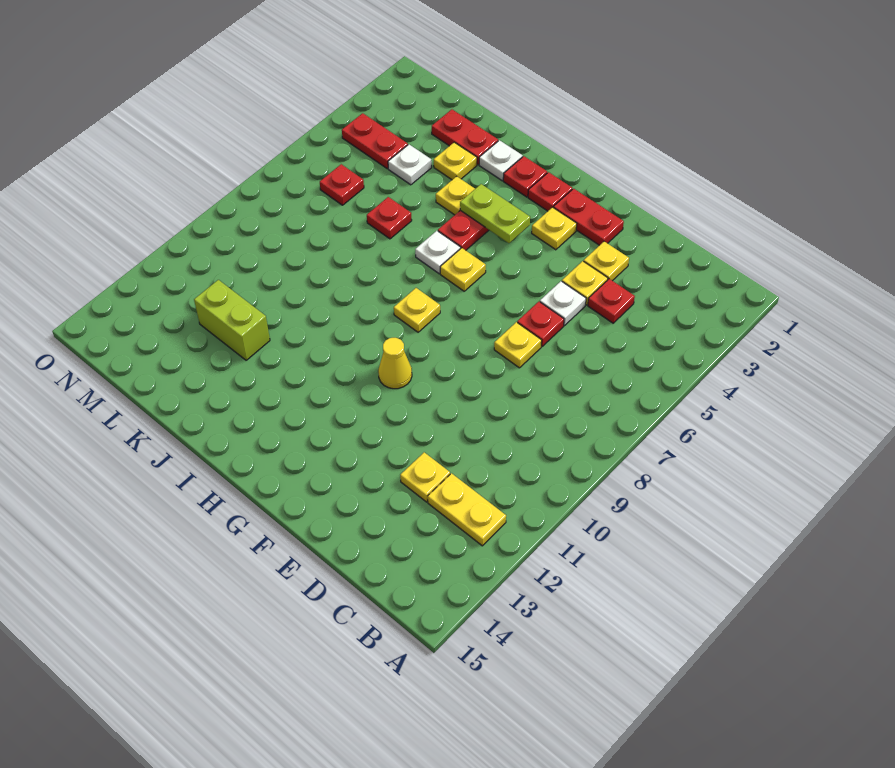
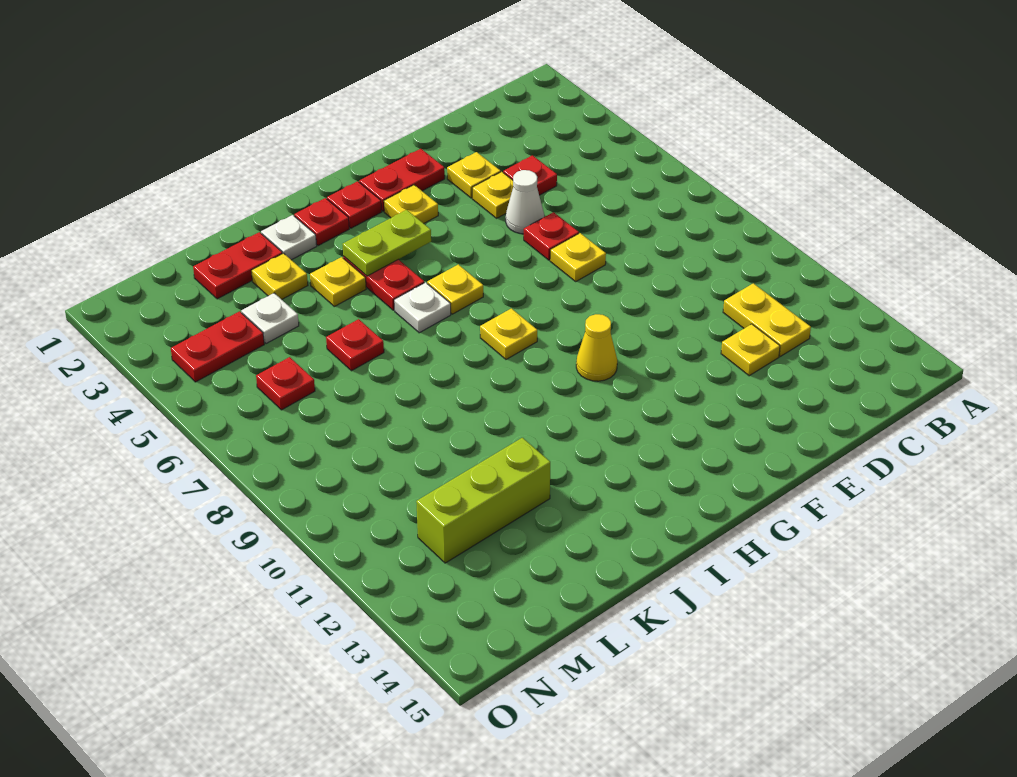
yellow plate B12:C12 level 1 -> yellow plate C11:C12 level 1
white plate E5 level 1 -> white cone E5 level 1
lime brick K12:L12 level 1 -> lime brick K12:M12 level 1

